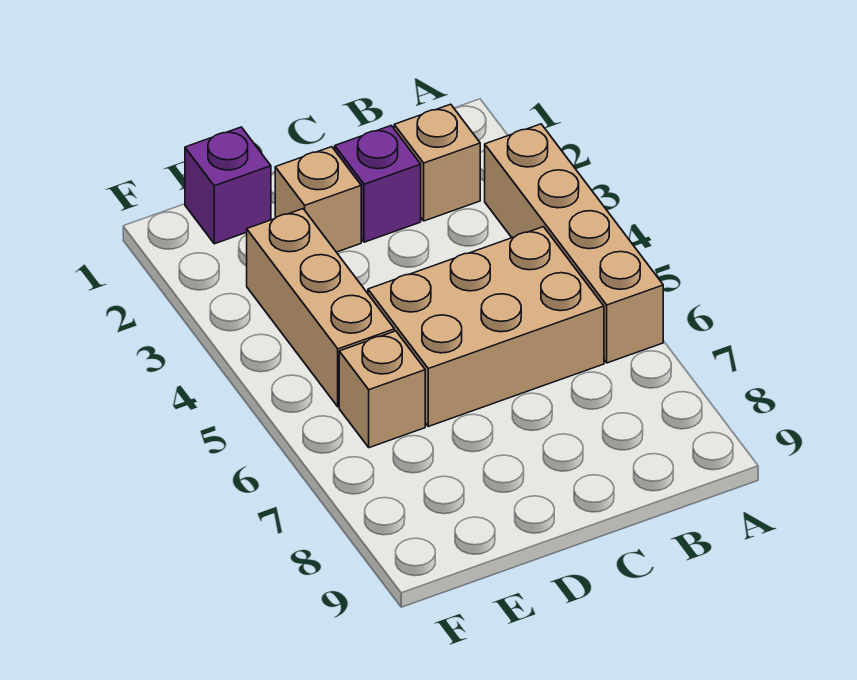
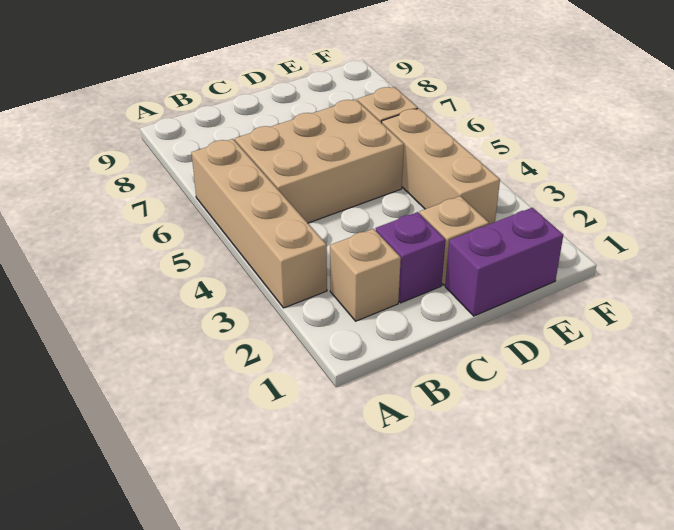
purple brick E1 level 1 -> purple brick D1:E1 level 1

